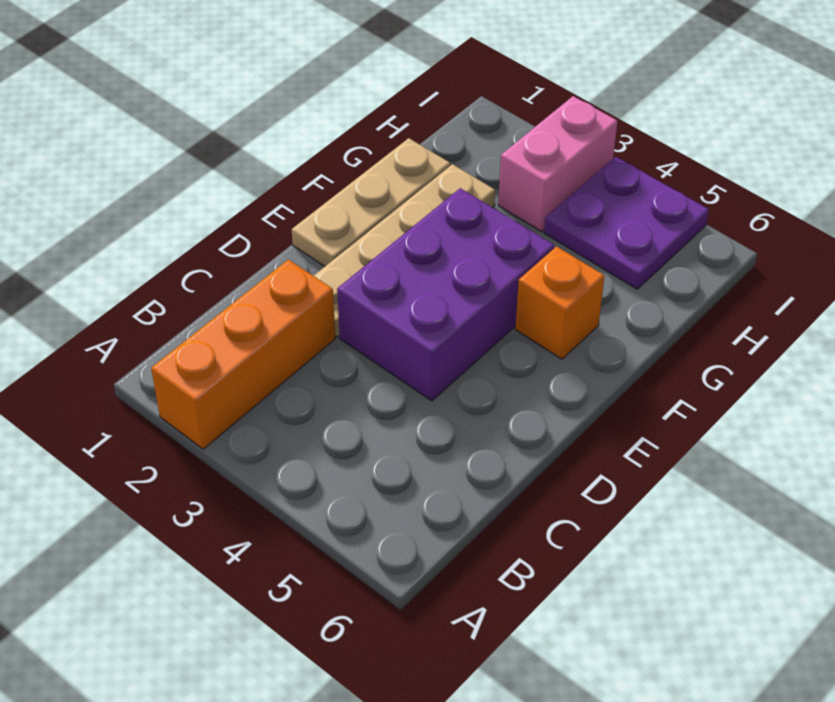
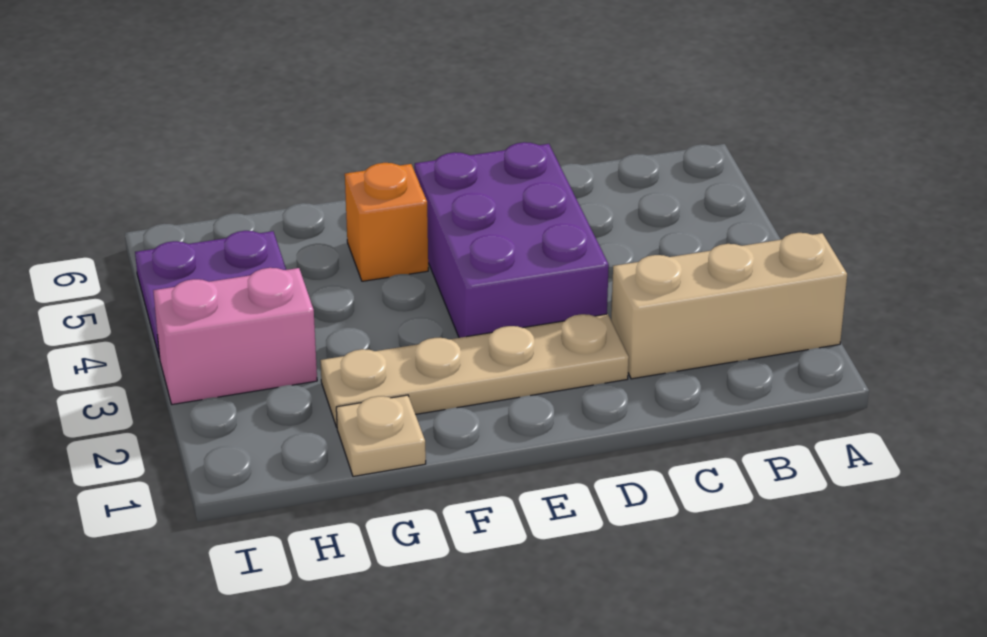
orange brick A2:C2 level 1 -> tan brick A2:C2 level 1
purple brick D3:F4 level 1 -> purple brick D3:E5 level 1
tan plate E1:G1 level 1 -> tan plate G1 level 1

